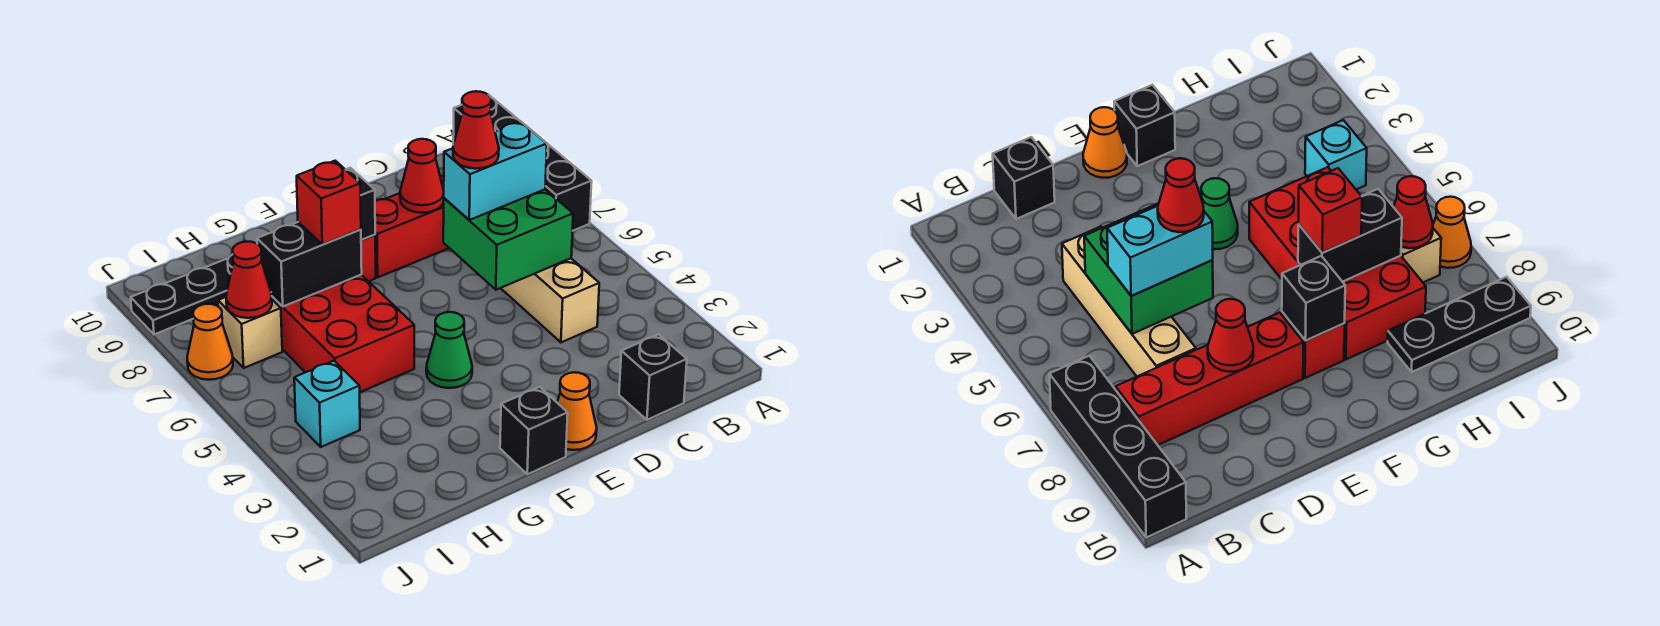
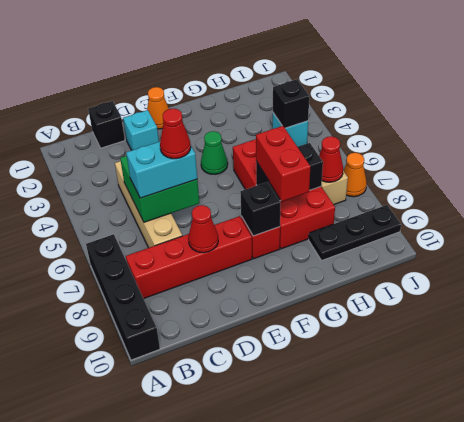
none -> cyan brick D2 level 1
black brick F1 level 1 -> black brick I4 level 2
red brick G7 level 3 -> red brick G7:G8 level 3

